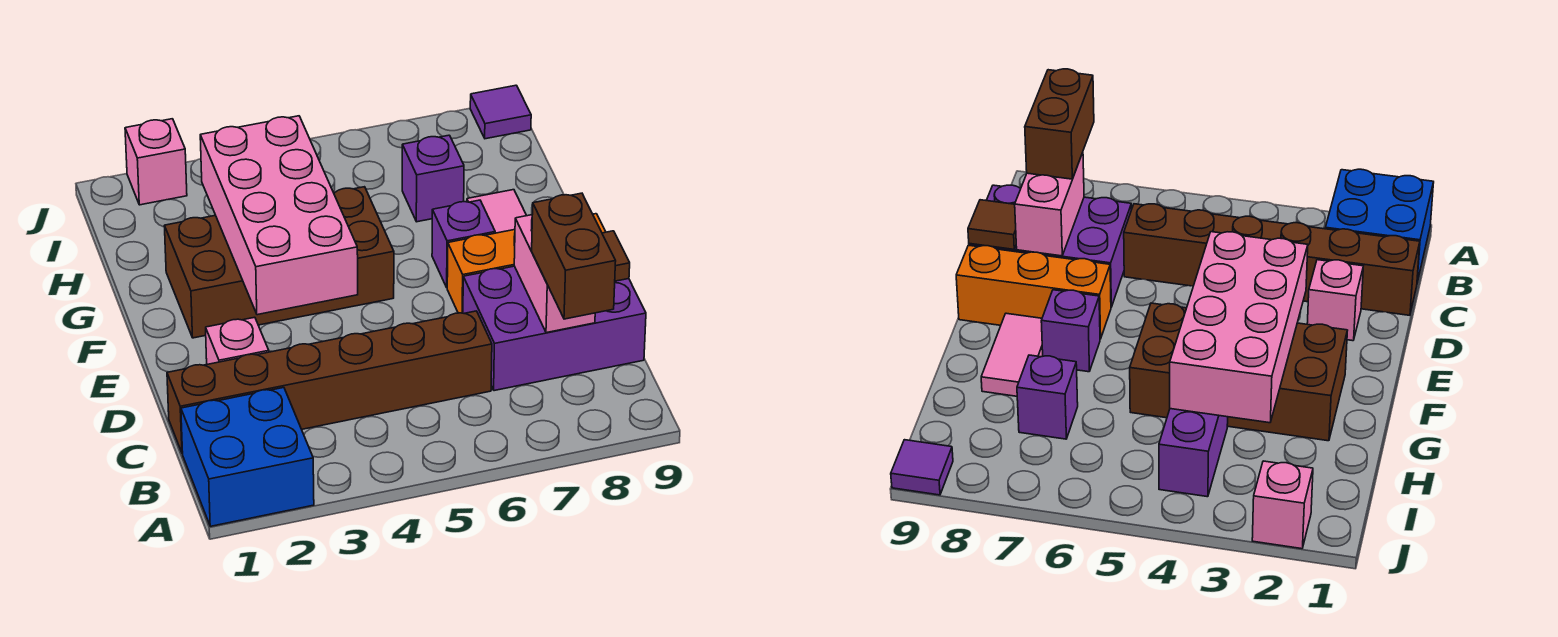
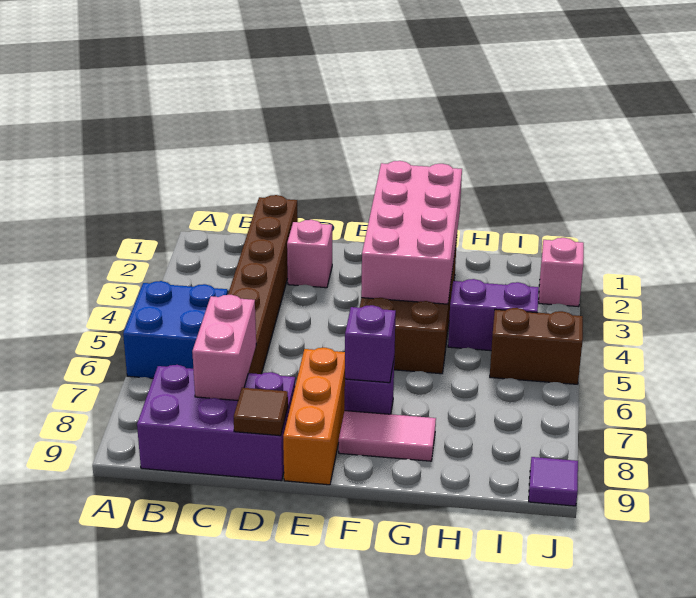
blue brick A1:B2 level 1 -> blue brick A5:B6 level 1
brown brick B8:C8 level 3 -> brown brick I5:J5 level 1
purple brick C7:D9 level 1 -> purple brick B8:D9 level 1
pink brick C8:D8 level 2 -> pink brick C7:C8 level 2
pink brick E3:H4 level 2 -> pink brick F1:G4 level 2
purple brick H7 level 1 -> purple brick F7 level 2

